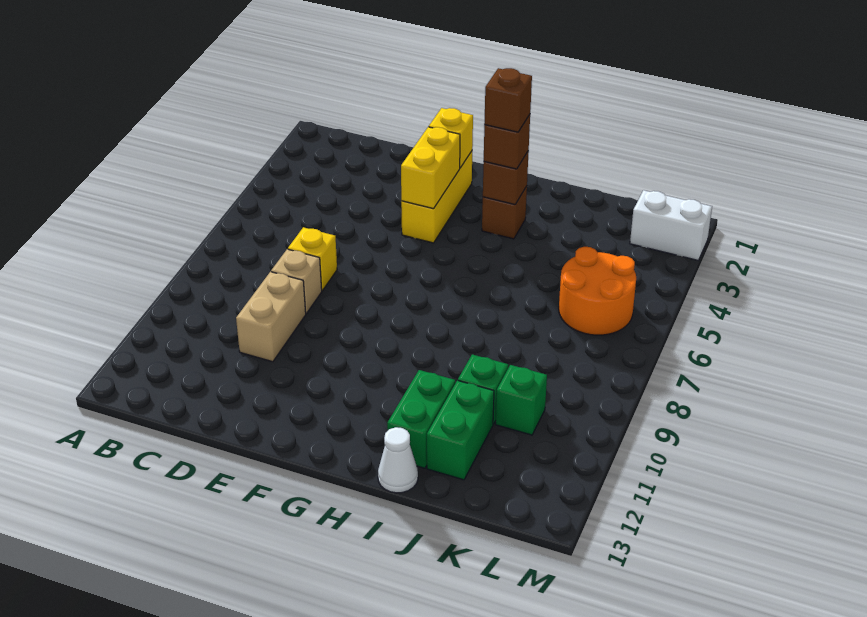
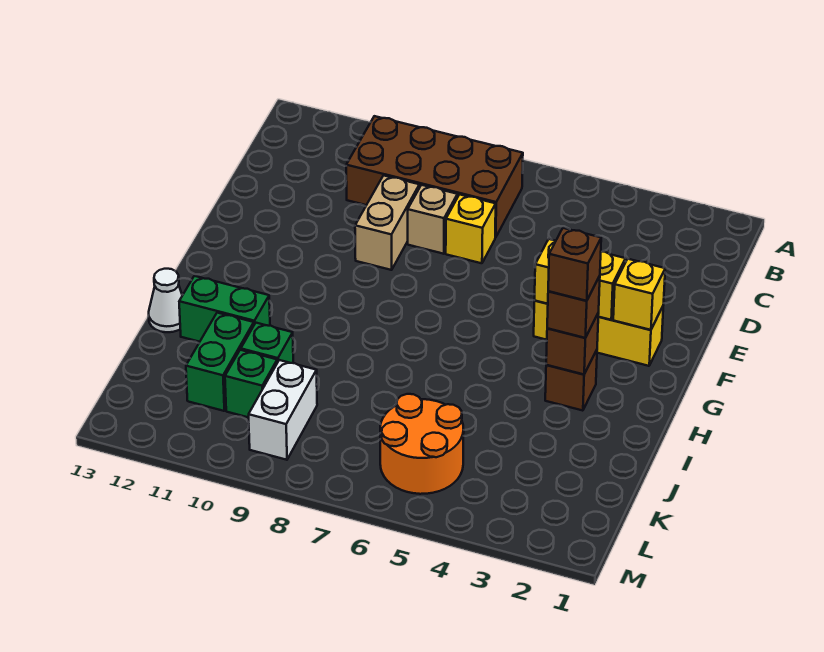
none -> brown brick B7:C10 level 1
tan brick D9:D10 level 1 -> tan brick D9:E9 level 1
green brick J11:J12 level 1 -> green brick J11:K11 level 1
white brick L2:M2 level 1 -> white brick K9:L9 level 1

